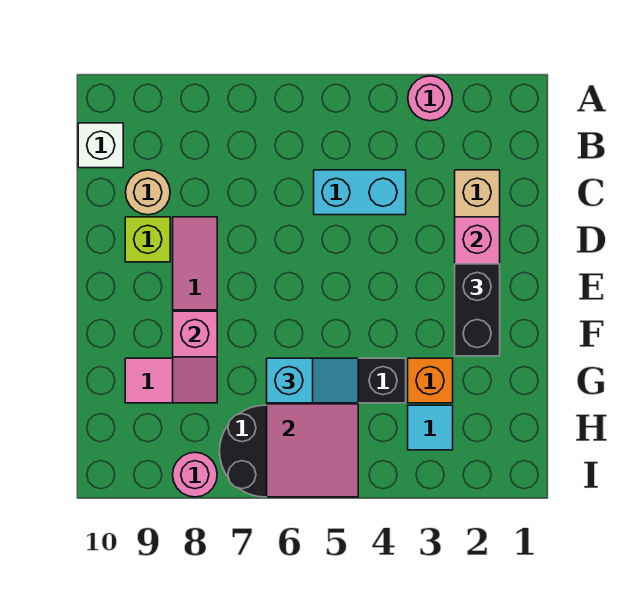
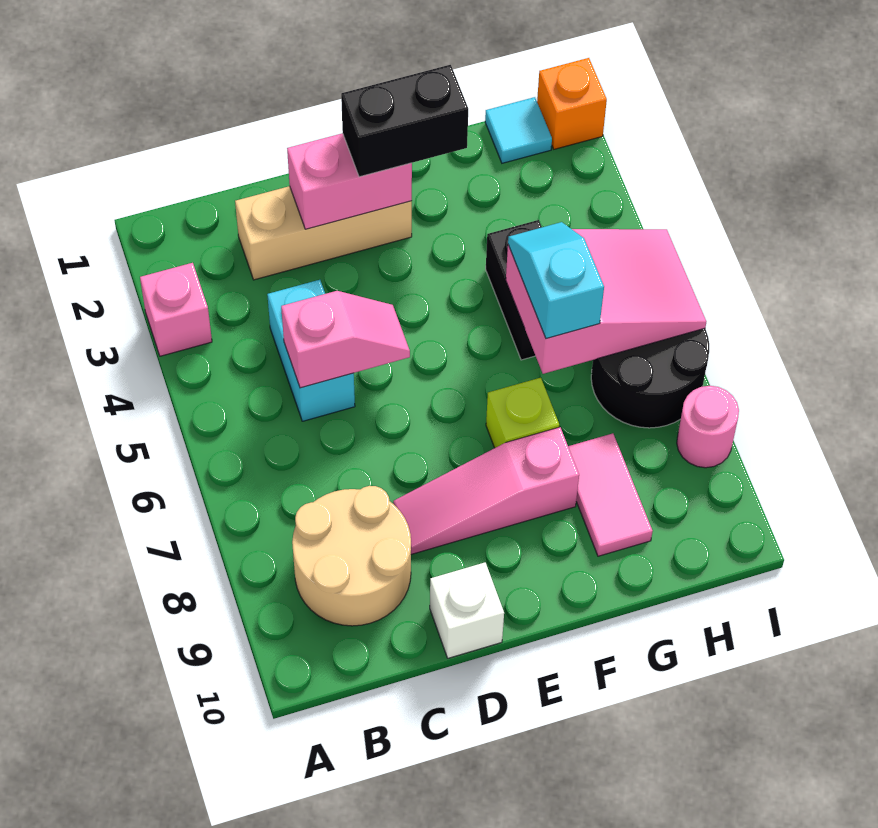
pink round brick A3 level 1 -> pink brick A3 level 1
white brick B10 level 1 -> white brick D10 level 1
tan round brick C9 level 1 -> tan round brick B8:C9 level 1
lime brick D9 level 1 -> lime brick F7 level 1
pink slope F8:G8 level 2 top F -> pink slope C5:D5 level 2 top C
orange brick G3 level 1 -> orange brick I1 level 1
cyan tile H3 level 1 -> cyan tile H1 level 1

